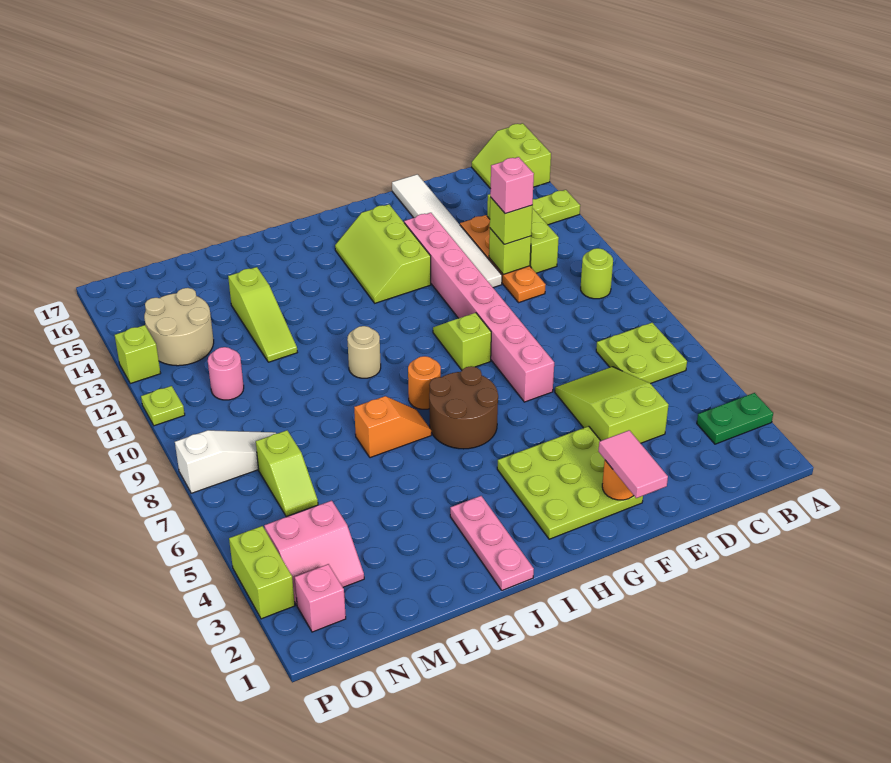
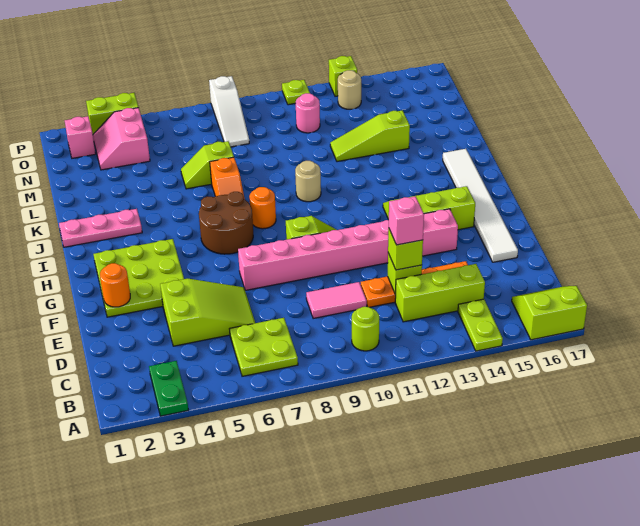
white tile E12:E17 level 1 -> white tile E16:J16 level 1
pink tile F1:F2 level 3 -> pink tile D9:D10 level 1
lime slope N6:N7 level 1 top 7 -> lime slope L6:L7 level 1 top 7
tan round brick N13:O14 level 1 -> tan round brick O13 level 1

